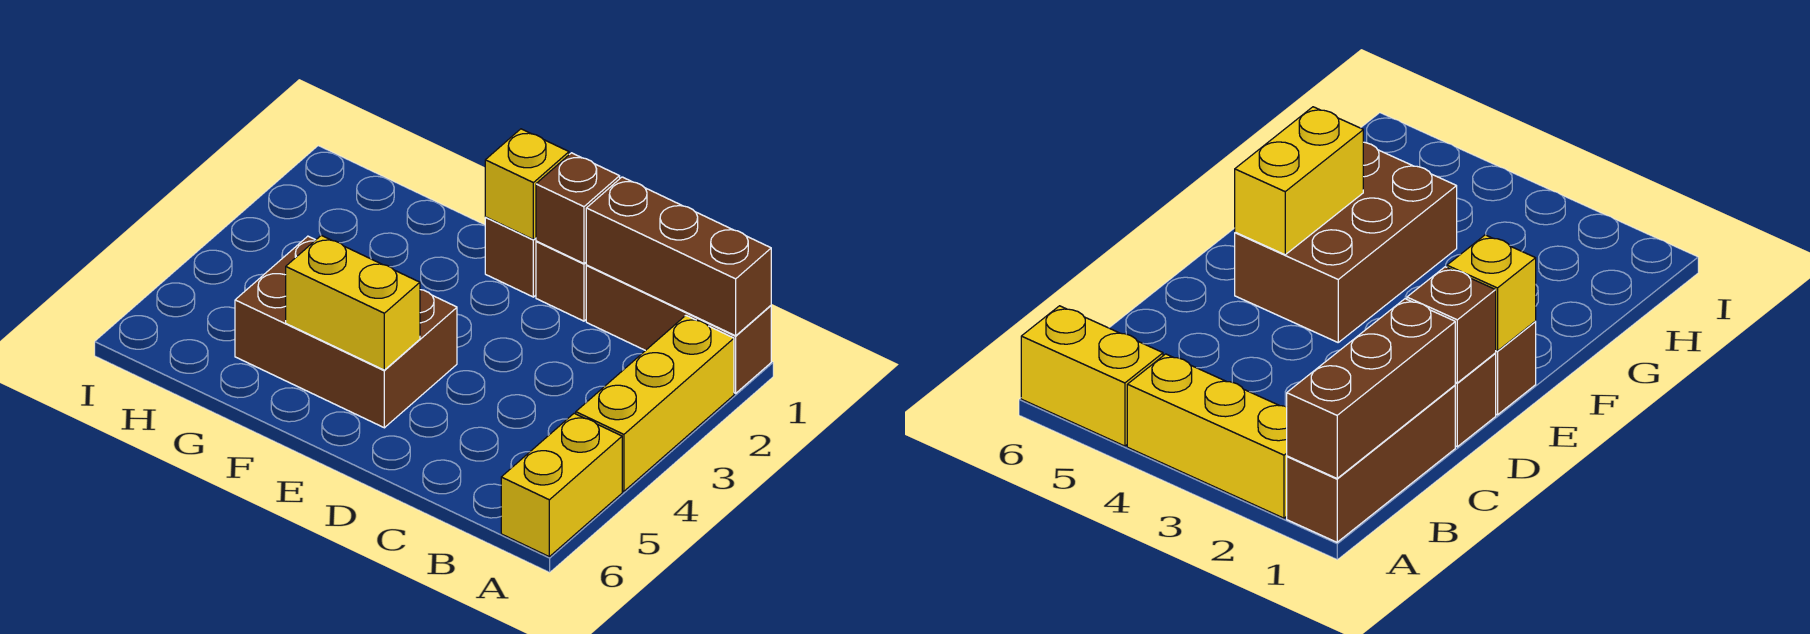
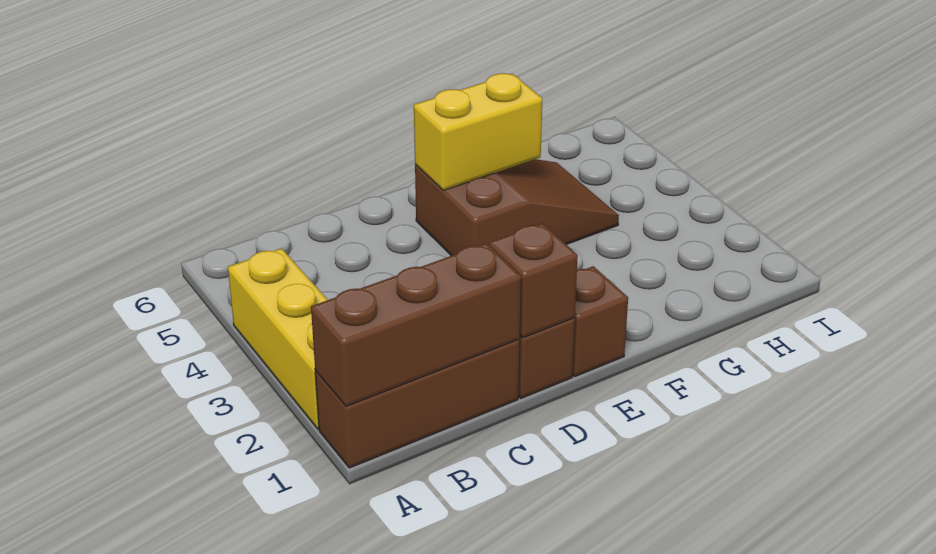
yellow brick A5:A6 level 1 -> none
yellow brick E1 level 2 -> none
brown brick E4:G5 level 1 -> brown slope E4:G5 level 1 top E

